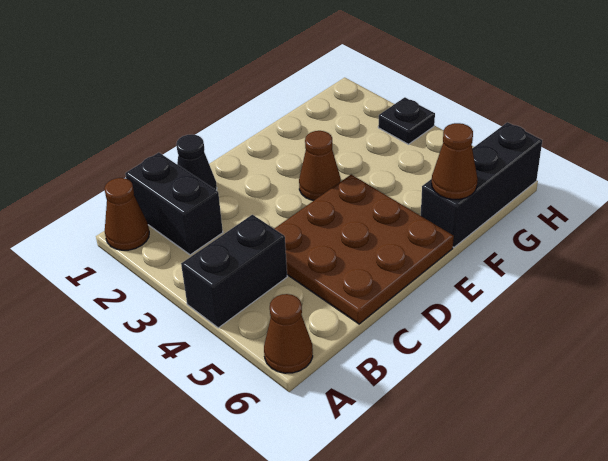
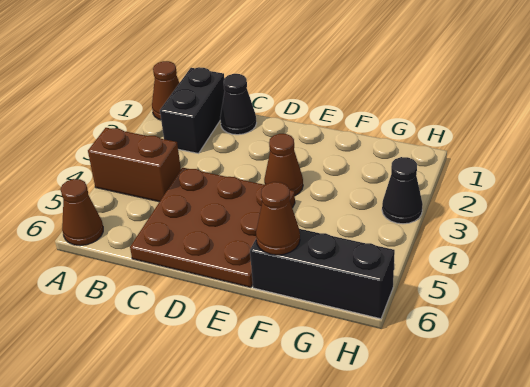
black brick A4:B4 level 1 -> brown brick A4:B4 level 1
black plate H3 level 1 -> black cone H3 level 1

